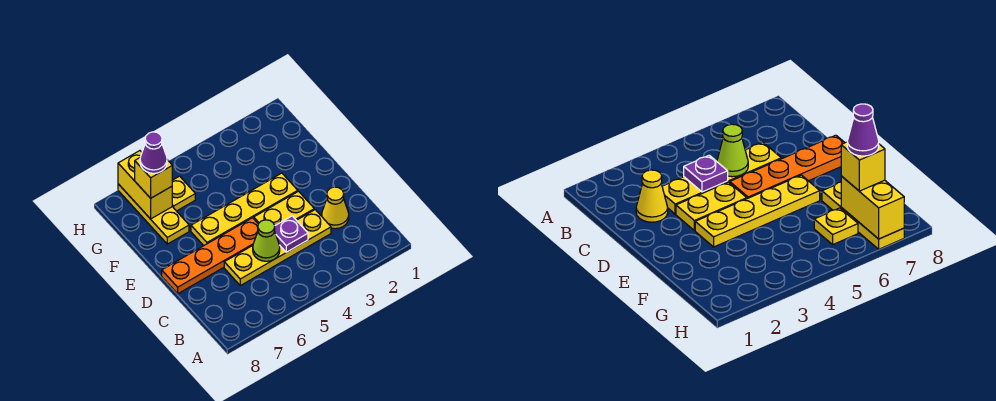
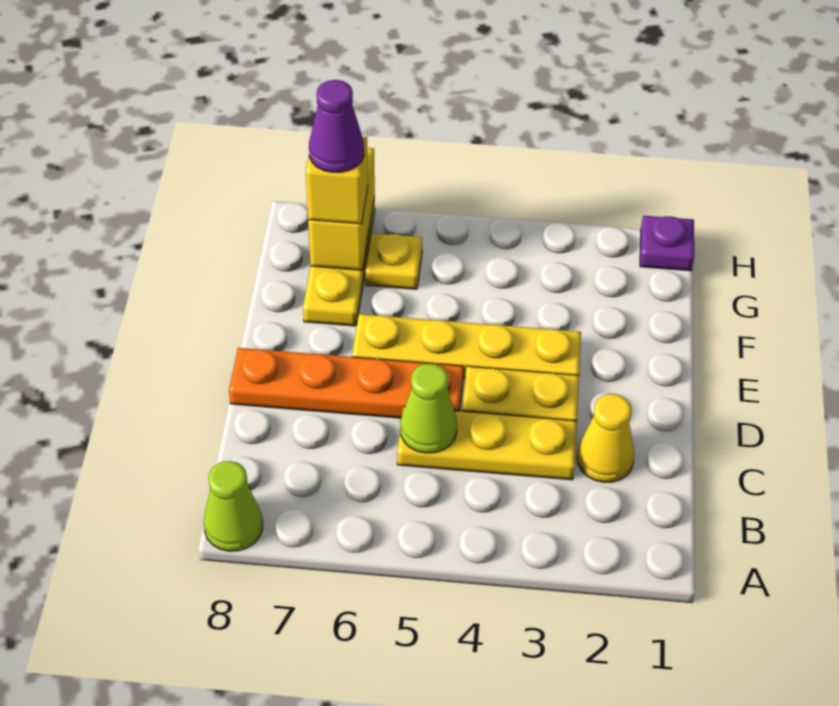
none -> lime cone A8 level 1
yellow plate C3:C6 level 1 -> yellow plate C3:C5 level 1
purple plate C4 level 2 -> purple plate H1 level 1

